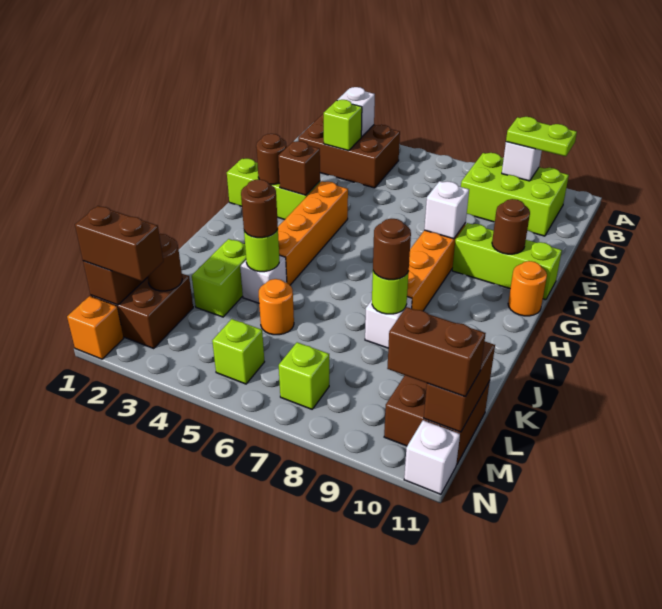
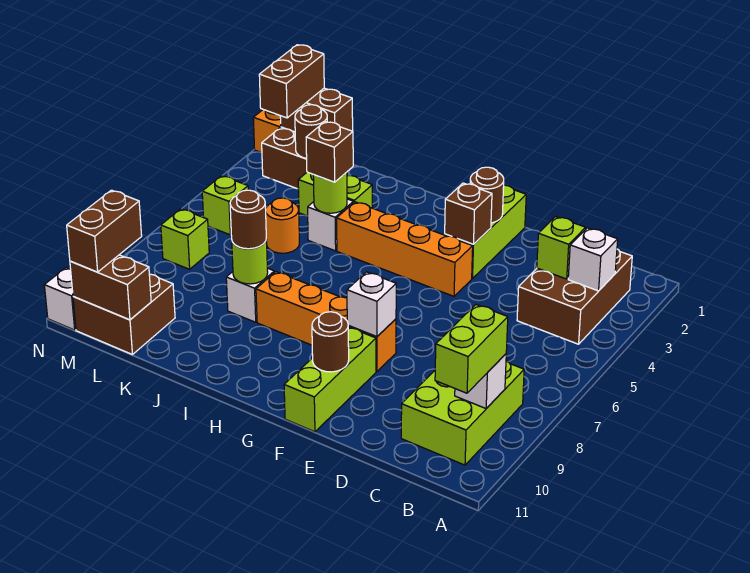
lime plate B9:B10 level 3 -> lime brick B9:B10 level 3
orange round brick G11 level 1 -> none
brown round brick J4 level 3 -> brown brick J4 level 3

